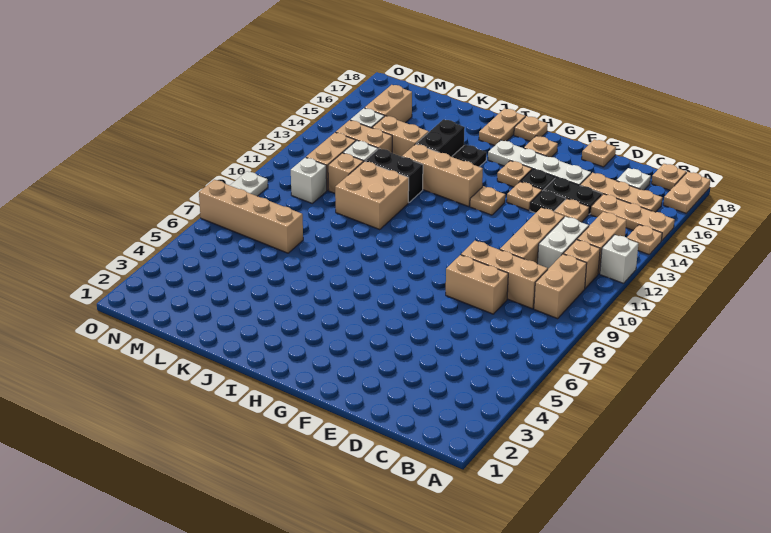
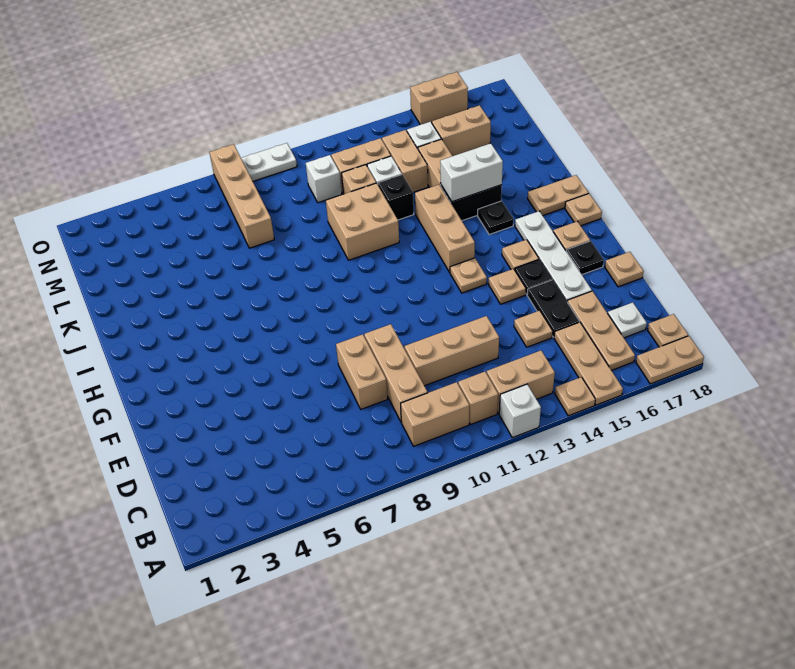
white brick C11:C12 level 1 -> white brick J14:J15 level 2
black plate E14 level 1 -> black plate F17 level 1
black brick J12:K12 level 1 -> black brick K12 level 1
none -> tan brick O15:O16 level 1

